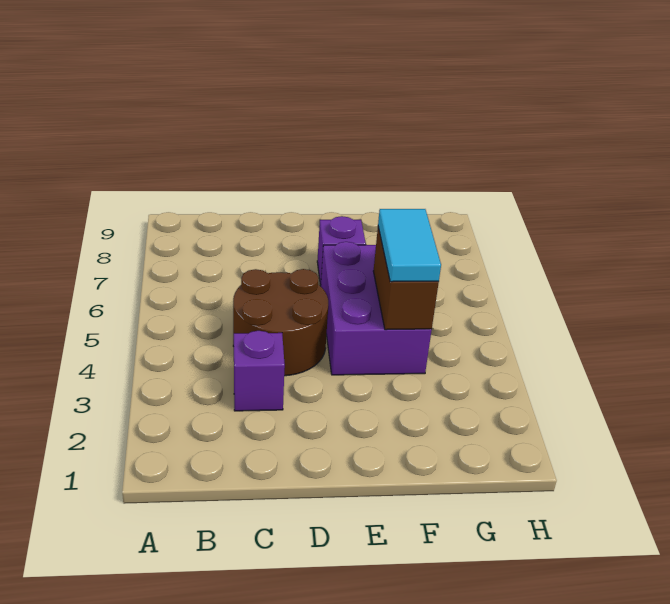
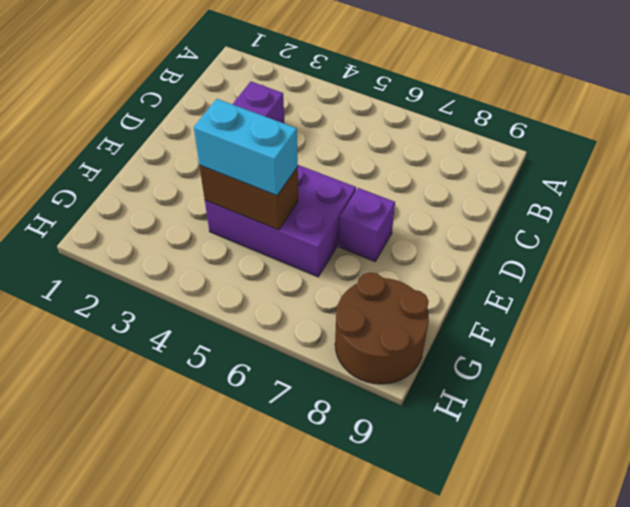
brown round brick C4:D5 level 1 -> brown round brick G8:H9 level 1
cyan tile F4:F5 level 3 -> cyan brick F4:F5 level 3

